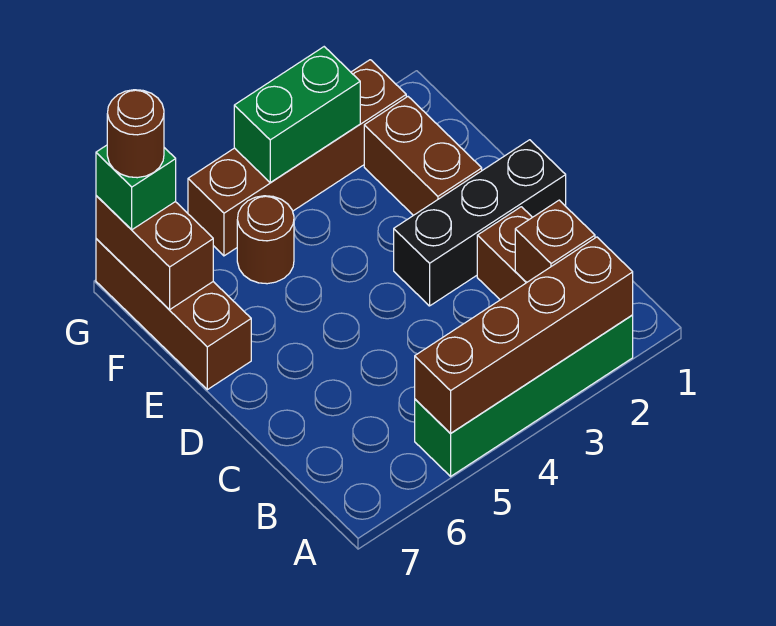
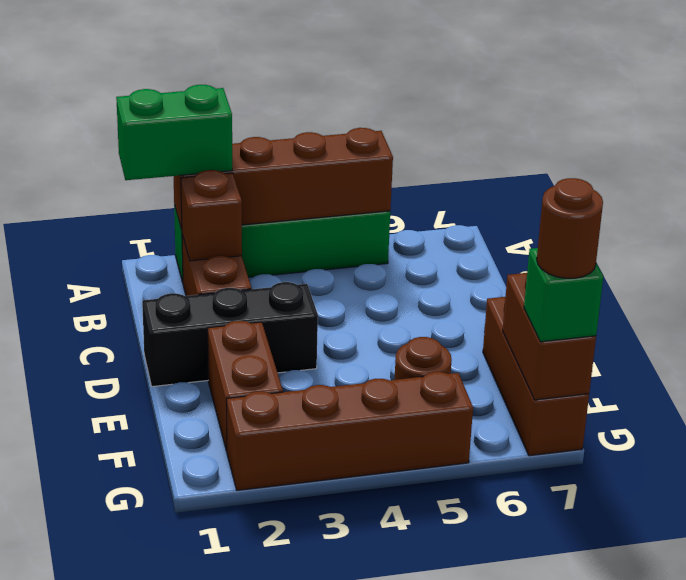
green brick G3:G4 level 2 -> green brick A1:A2 level 3

